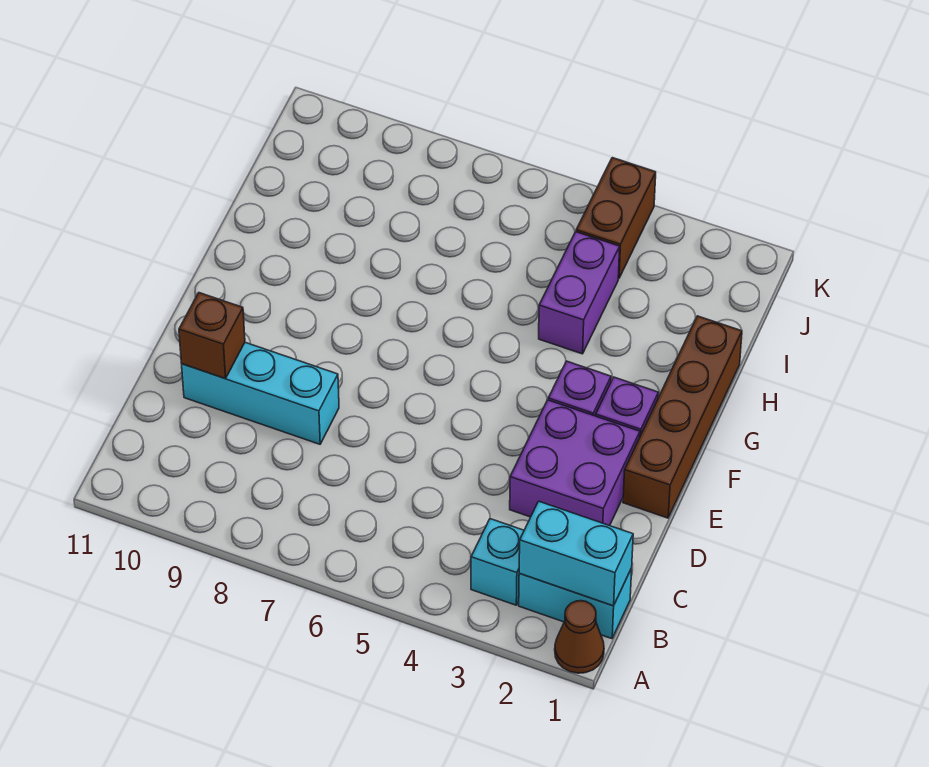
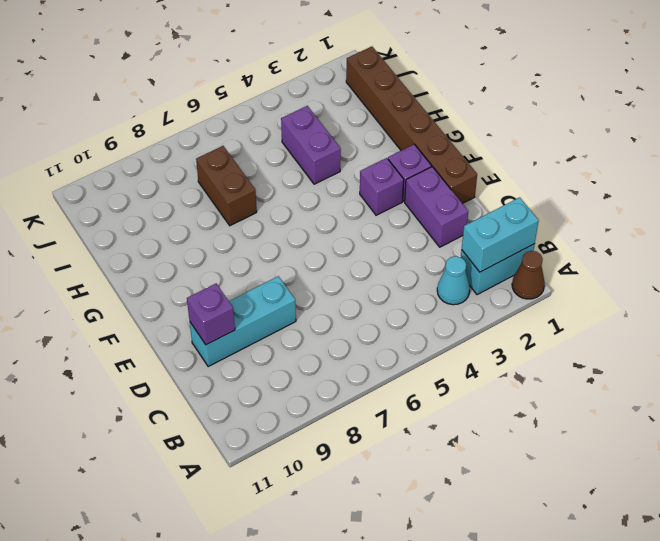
cyan brick B3 level 1 -> cyan cone B3 level 1
purple brick D2:E3 level 1 -> purple brick D2:E2 level 1
brown brick D10 level 2 -> purple brick D10 level 2
brown brick E1:H1 level 1 -> brown brick E1:J1 level 1
brown brick J4:K4 level 1 -> brown brick H7:I7 level 1

